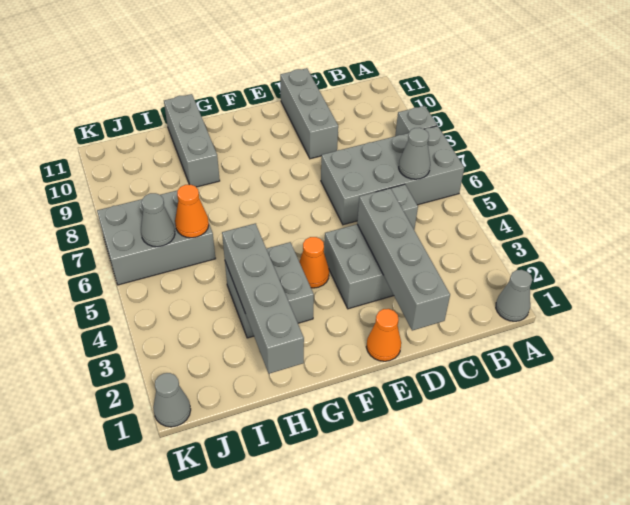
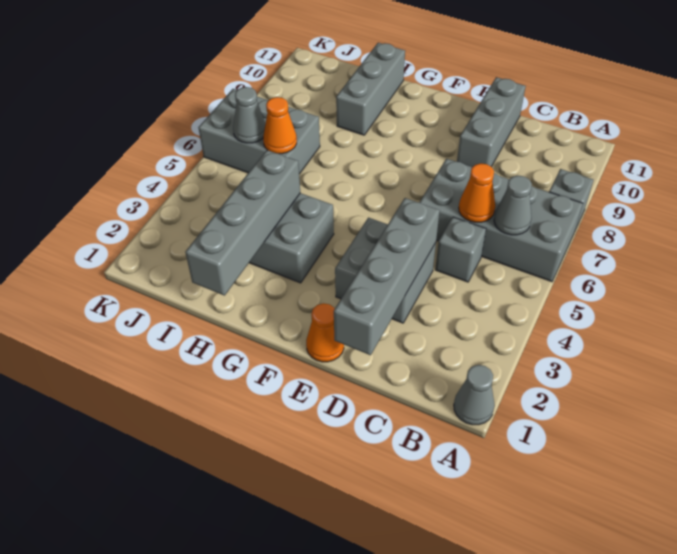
orange cone F4 level 1 -> orange cone C6 level 2
grey cone K1 level 1 -> none

